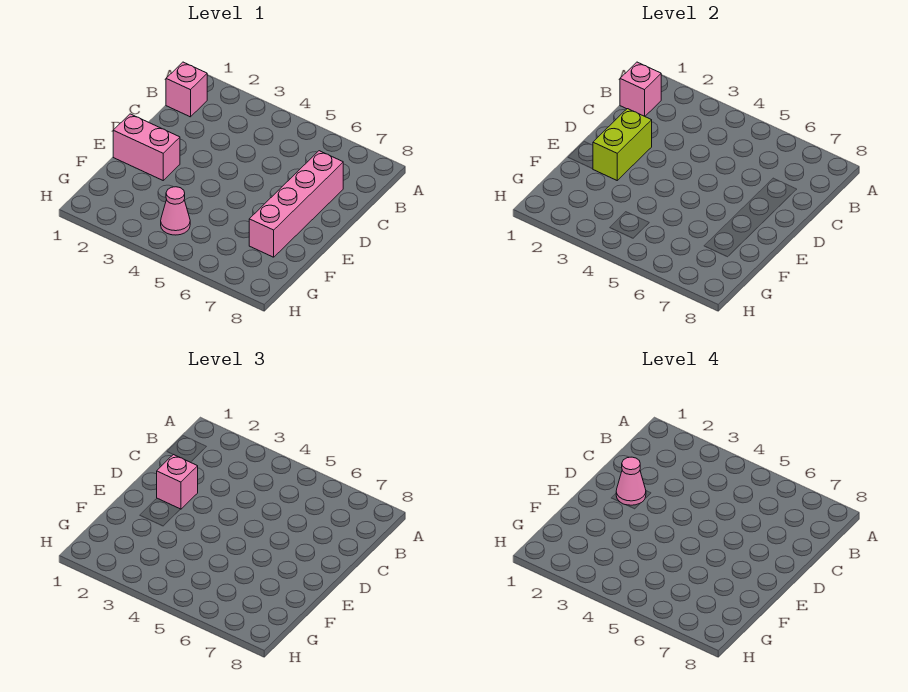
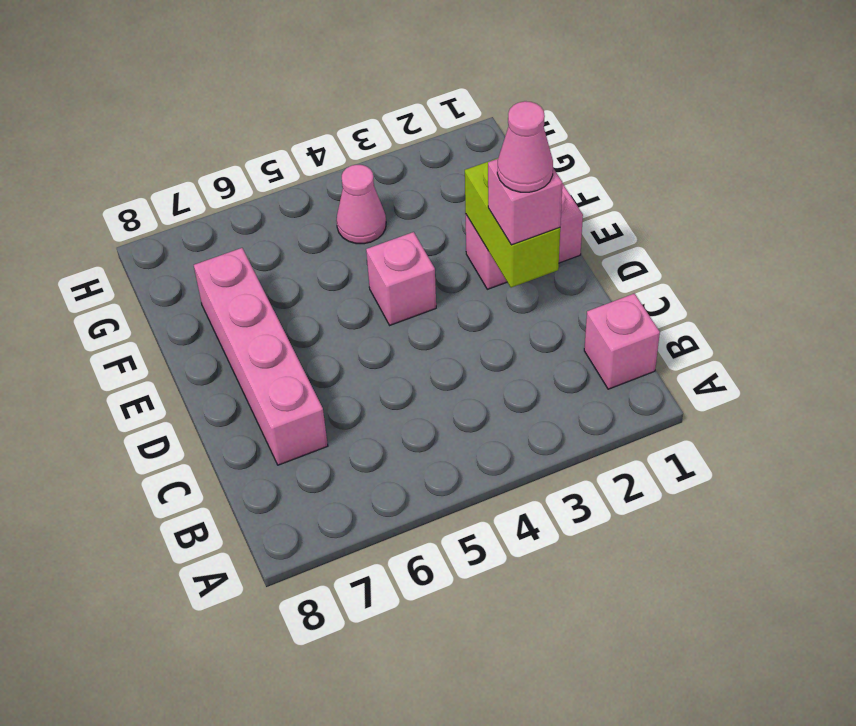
pink brick B1 level 2 -> pink brick E4 level 1

